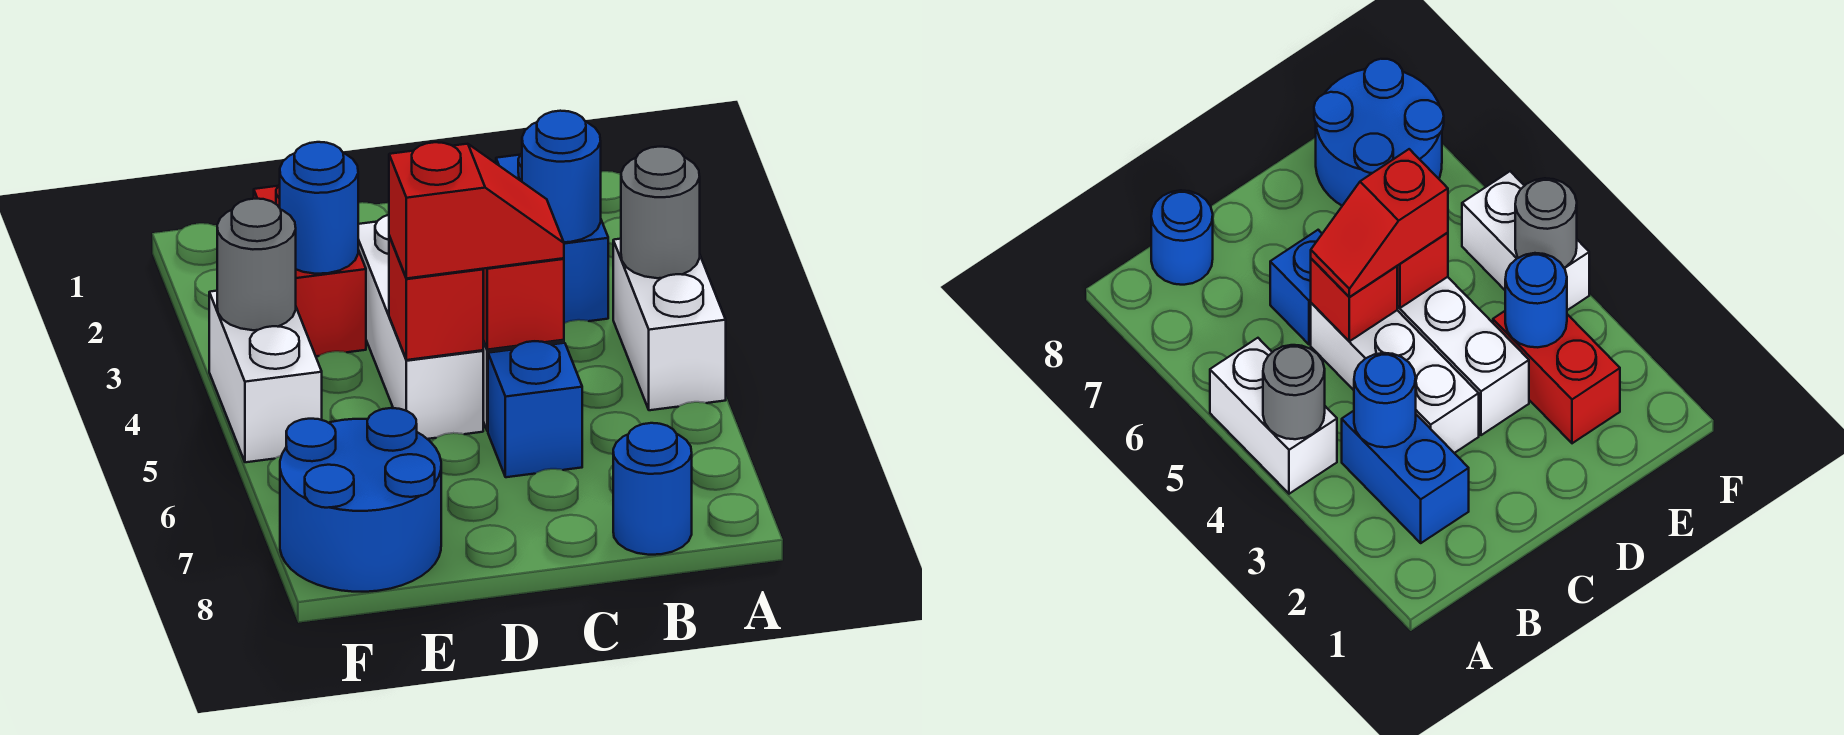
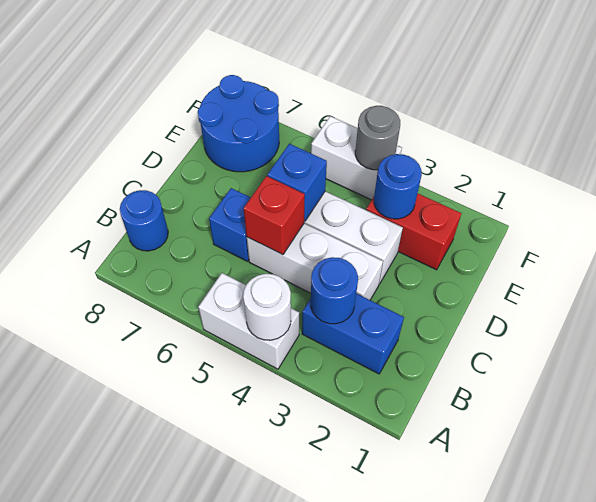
grey round brick A4 level 2 -> white round brick A4 level 2
red slope C5:D5 level 3 top D -> none
red brick D5 level 2 -> blue brick D5 level 2

